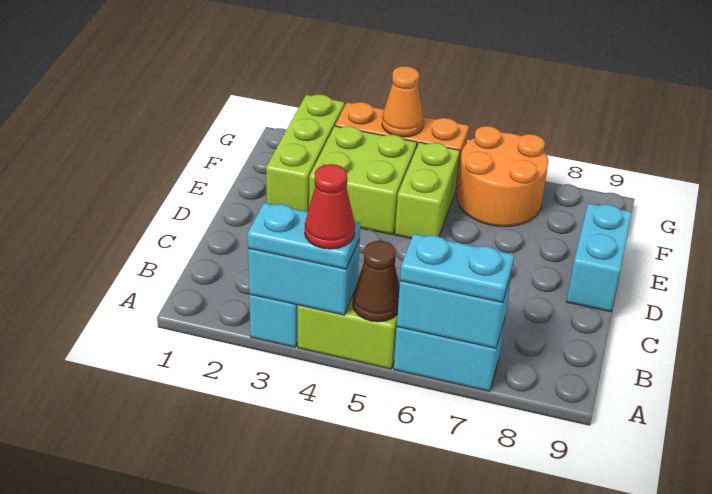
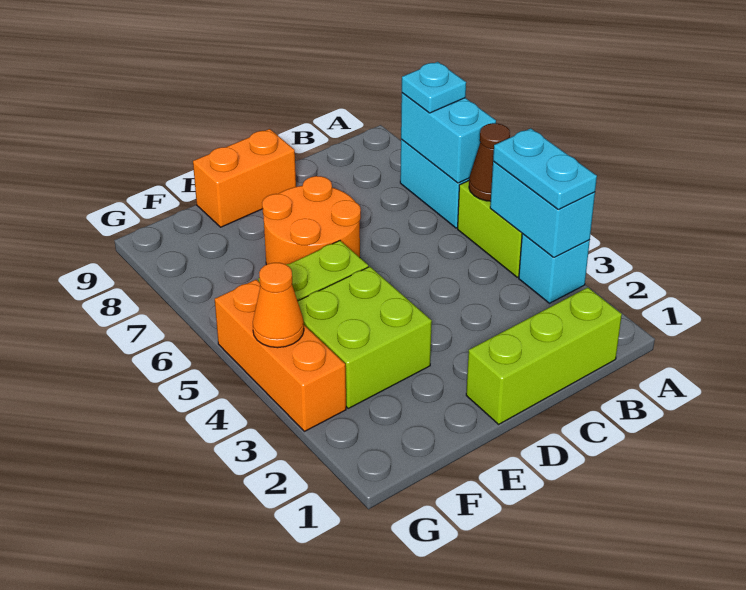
red cone A4 level 4 -> none
cyan plate A6:A7 level 3 -> cyan plate A7 level 3
cyan brick D9:E9 level 1 -> orange brick D9:E9 level 1
lime brick E2:G2 level 1 -> lime brick B1:D1 level 1
orange round brick F6:G7 level 1 -> orange round brick D6:E7 level 1

